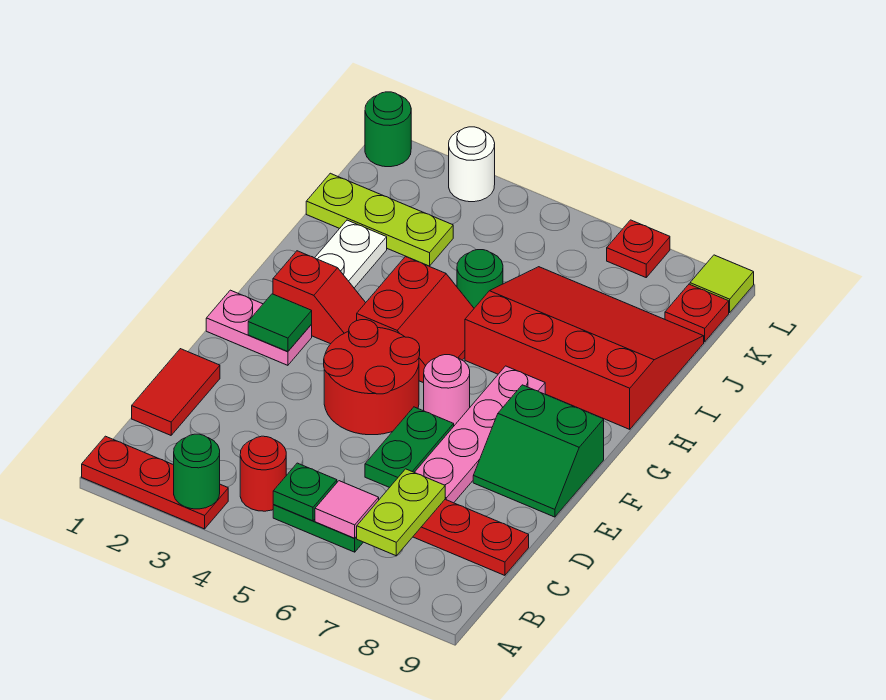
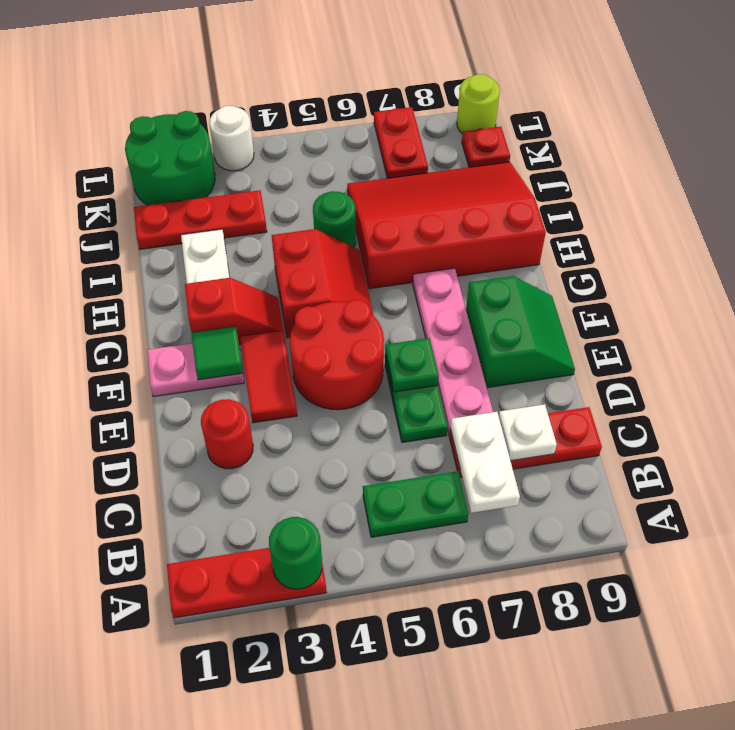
red round brick B4 level 1 -> red round brick D2 level 1
green plate B5 level 2 -> green plate E6 level 2
pink tile B6 level 2 -> none
lime plate B7:C7 level 2 -> white plate B7:C7 level 2
red tile C1:D1 level 1 -> red tile E3:F3 level 1
none -> white plate C8 level 2
green slope E8:F9 level 1 top F -> green slope E8:F9 level 1 top 8
pink round brick F6 level 1 -> none
lime plate J1:J3 level 1 -> red plate J1:J3 level 1
green round brick L1 level 1 -> green round brick K1:L2 level 1
red plate L7 level 1 -> red plate K7:L7 level 1
lime tile L9 level 1 -> lime round brick L9 level 1

